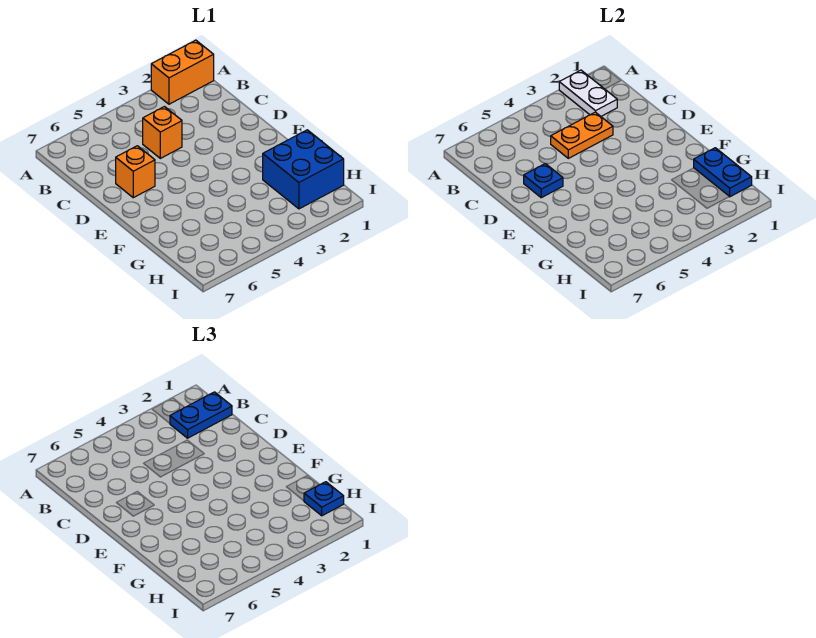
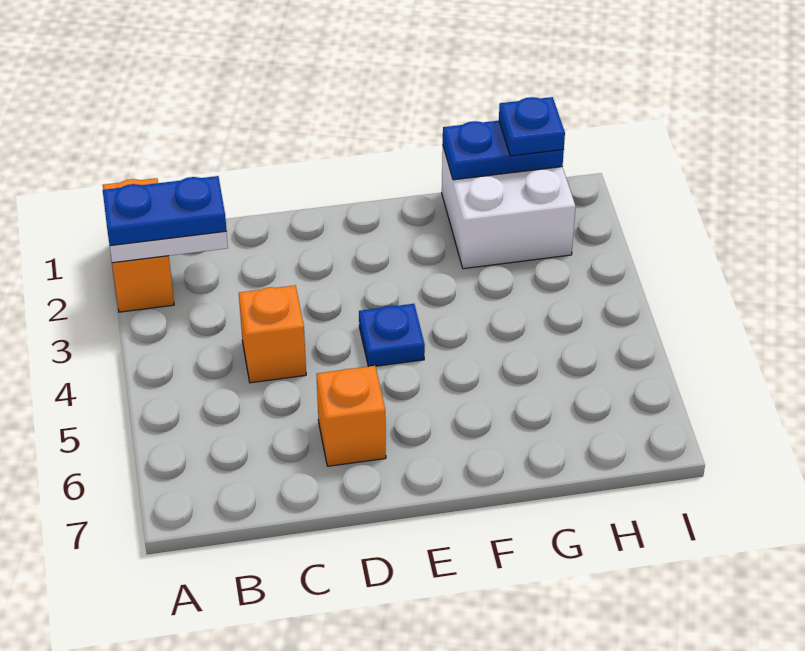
blue plate B1:B2 level 3 -> blue plate A2:B2 level 3
orange plate C3:C4 level 2 -> none
blue plate D6 level 2 -> blue plate E4 level 1
blue brick G1:H2 level 1 -> white brick G1:H2 level 1

